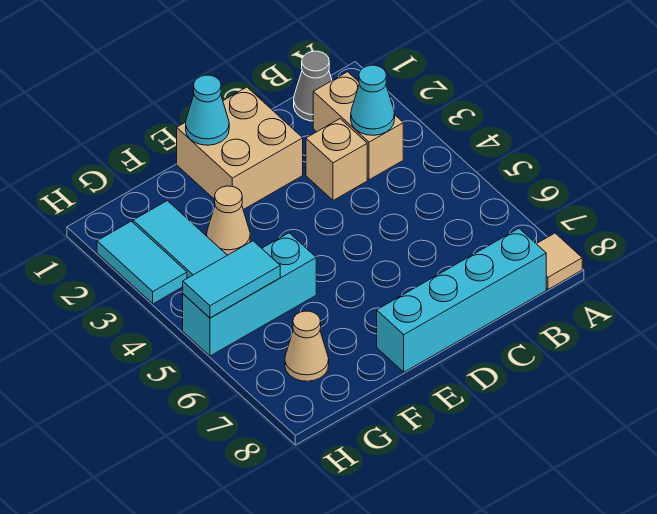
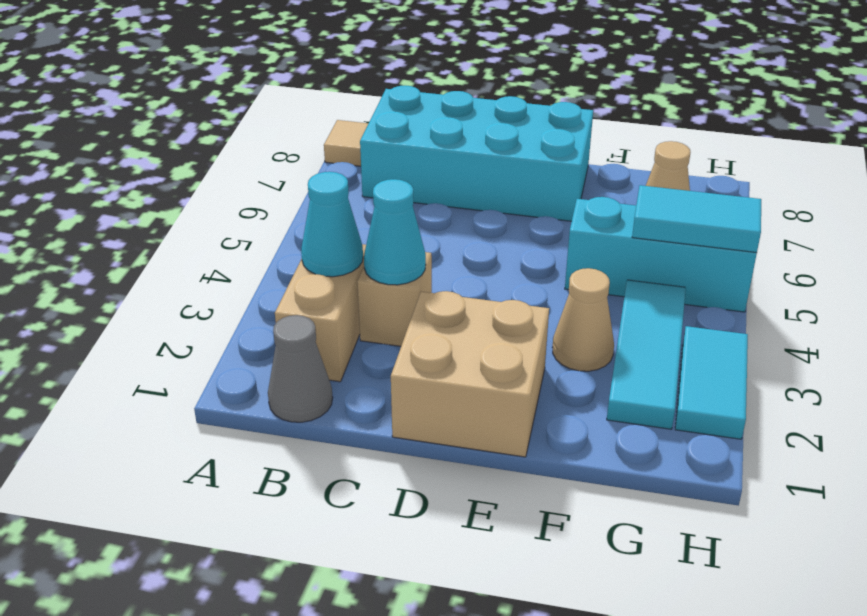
cyan brick B8:E8 level 1 -> cyan brick B7:E8 level 1
cyan cone E1 level 2 -> cyan cone C3 level 2

